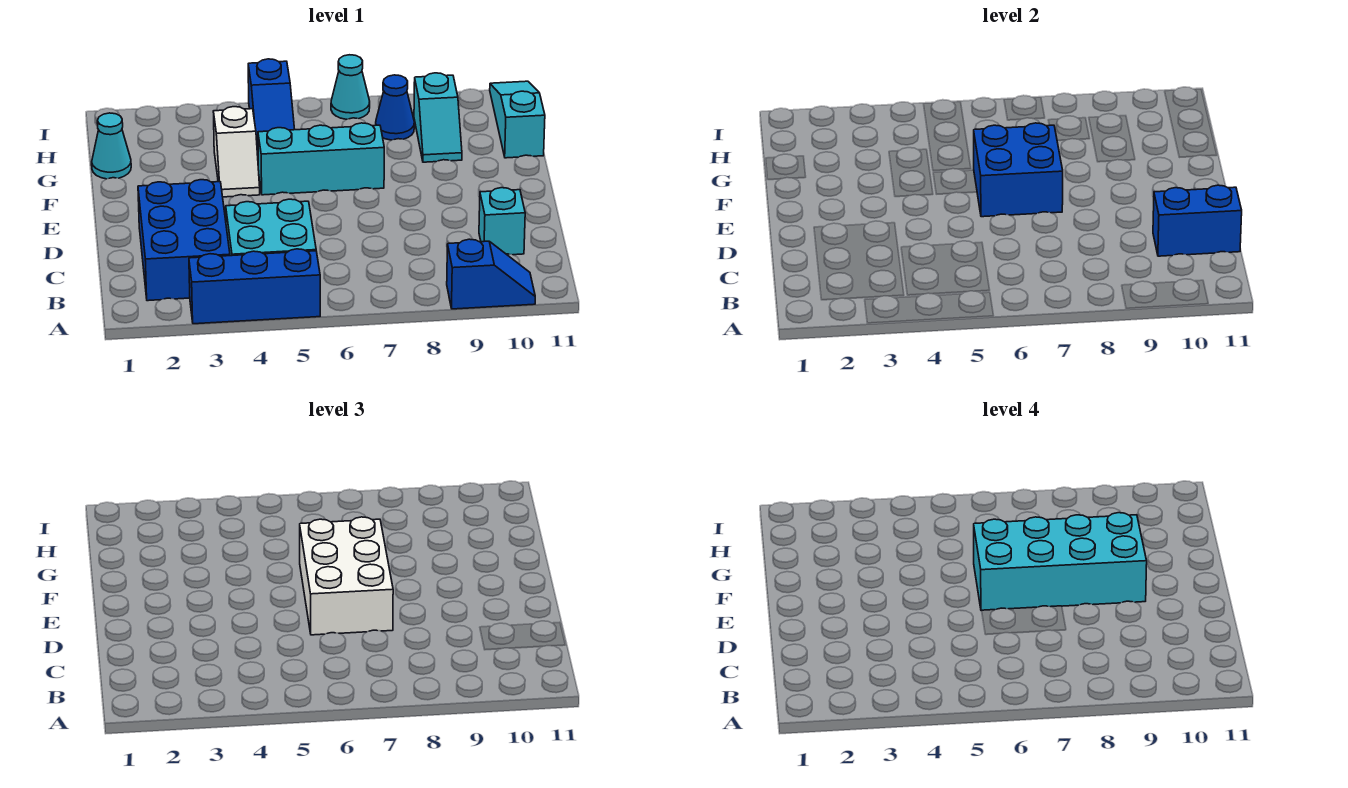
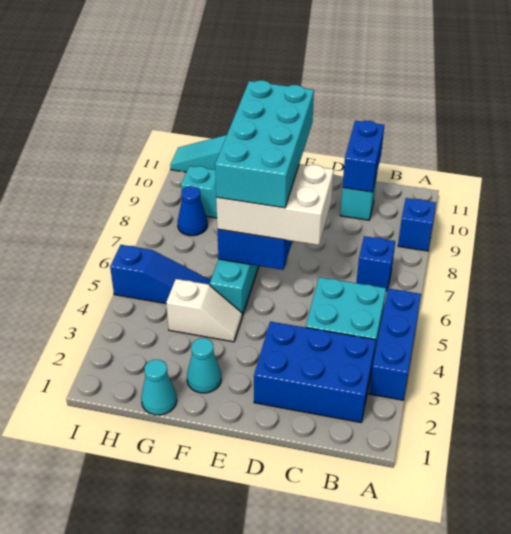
none -> blue brick B7 level 1
cyan cone I7 level 1 -> cyan cone F2 level 1

